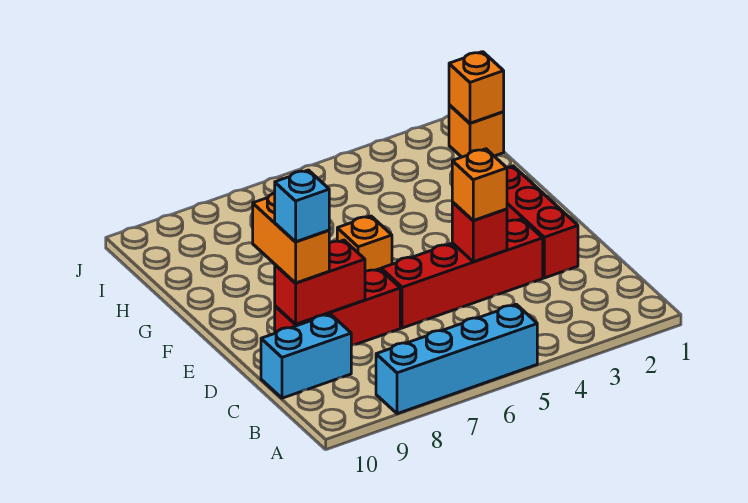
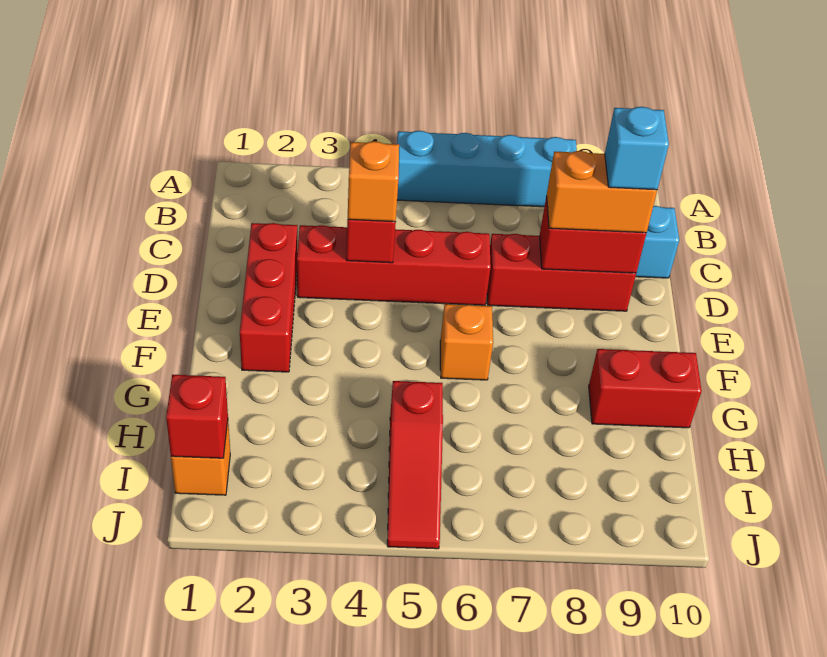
orange brick D9:E9 level 3 -> orange brick D8:D9 level 3
none -> red brick G9:G10 level 1
none -> red slope H5:J5 level 1 top H
orange brick I1 level 2 -> red brick I1 level 2

